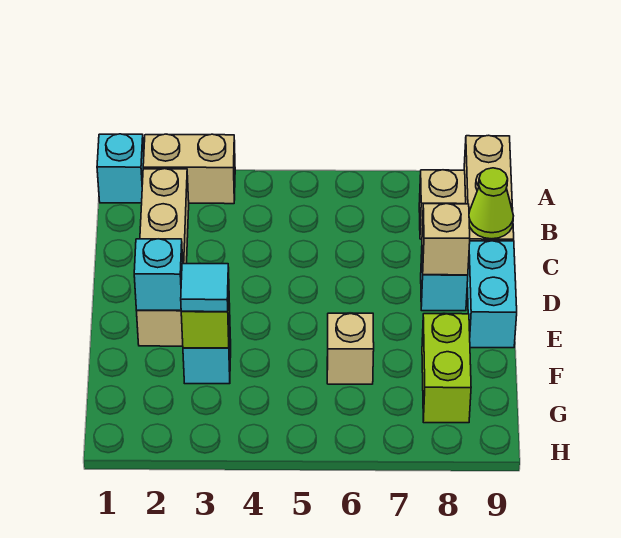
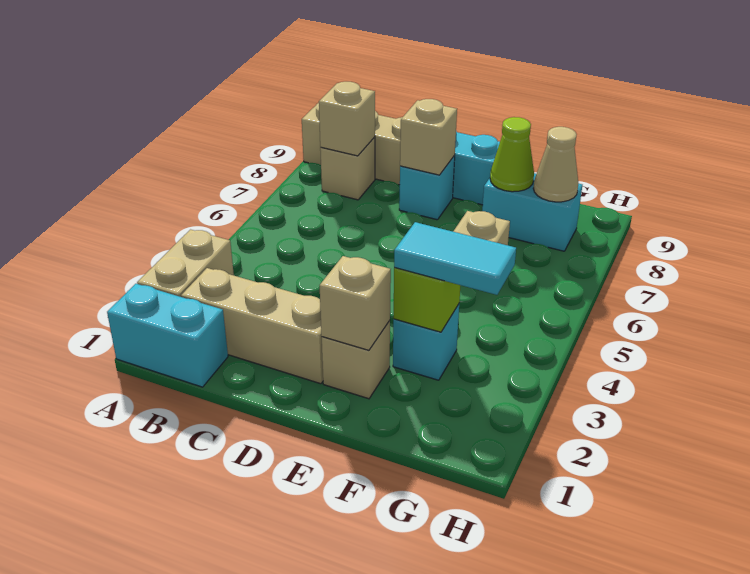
cyan brick A1 level 1 -> cyan brick A1:B1 level 1
none -> tan brick B8 level 2
lime cone C9 level 2 -> lime cone F8 level 2
cyan brick E2 level 2 -> tan brick E2 level 2
cyan tile F3 level 3 -> cyan tile F3:G3 level 3
lime brick F8:G8 level 1 -> cyan brick F8:G8 level 1
none -> tan cone G8 level 2

